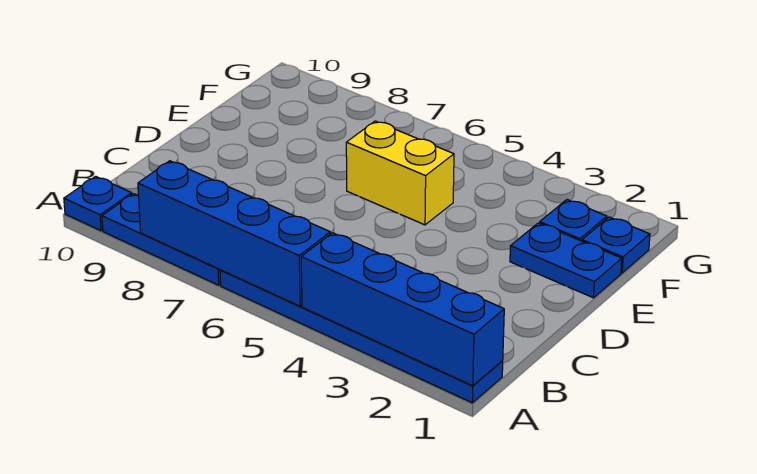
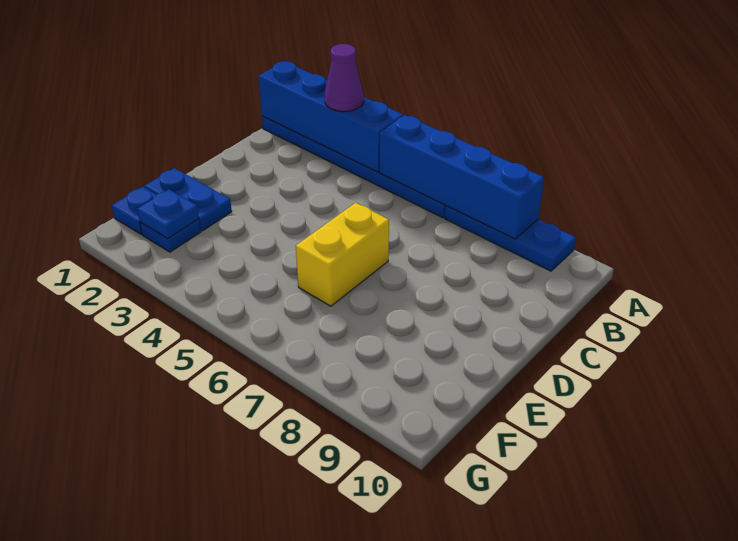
none -> purple cone A3 level 3
blue plate A10 level 1 -> blue plate F2 level 2
yellow brick E5:E6 level 1 -> yellow brick D6:E6 level 1

